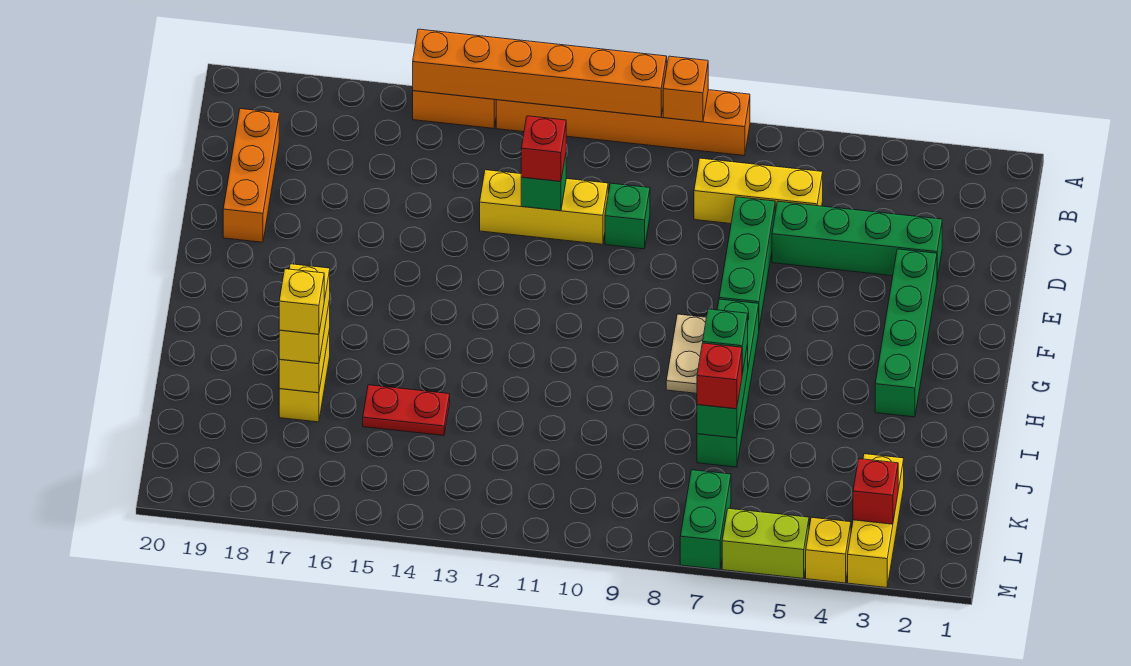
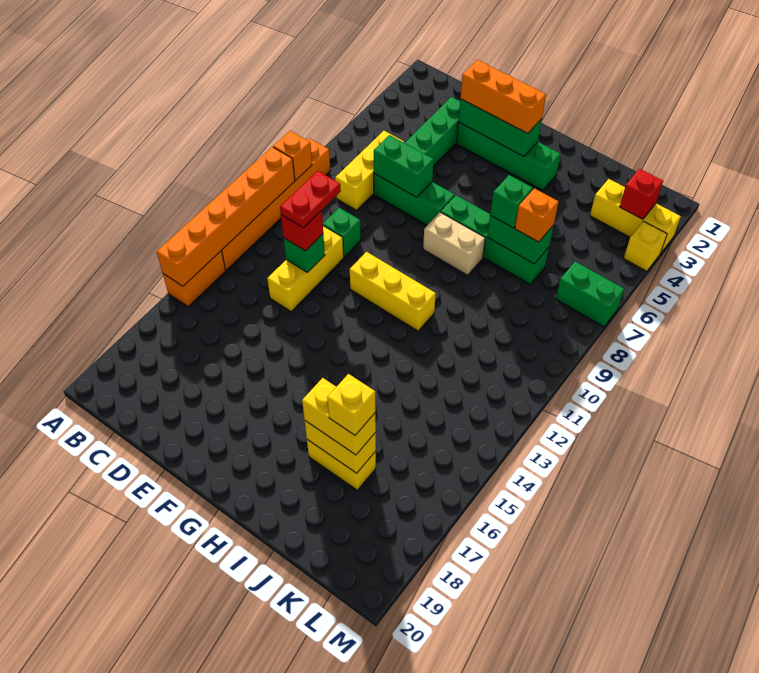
orange brick C19:E19 level 1 -> orange brick E3:G3 level 3
none -> green brick D7:E7 level 2
none -> green brick E3:G3 level 2
none -> yellow brick F11:H11 level 1
tan plate G8:H8 level 1 -> tan brick G8:H8 level 1
red brick J7 level 3 -> orange brick J7 level 3
red plate J14:J15 level 1 -> red plate D11:D12 level 4
lime brick M5:M6 level 1 -> none

